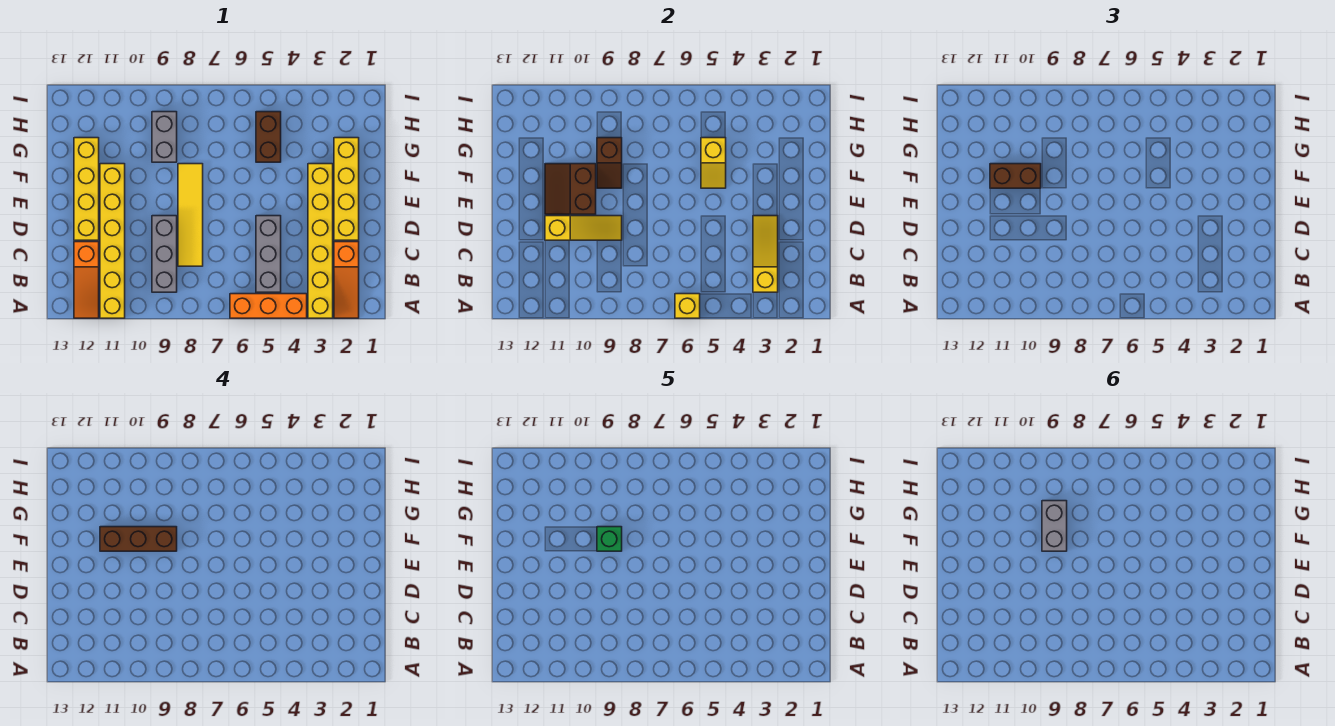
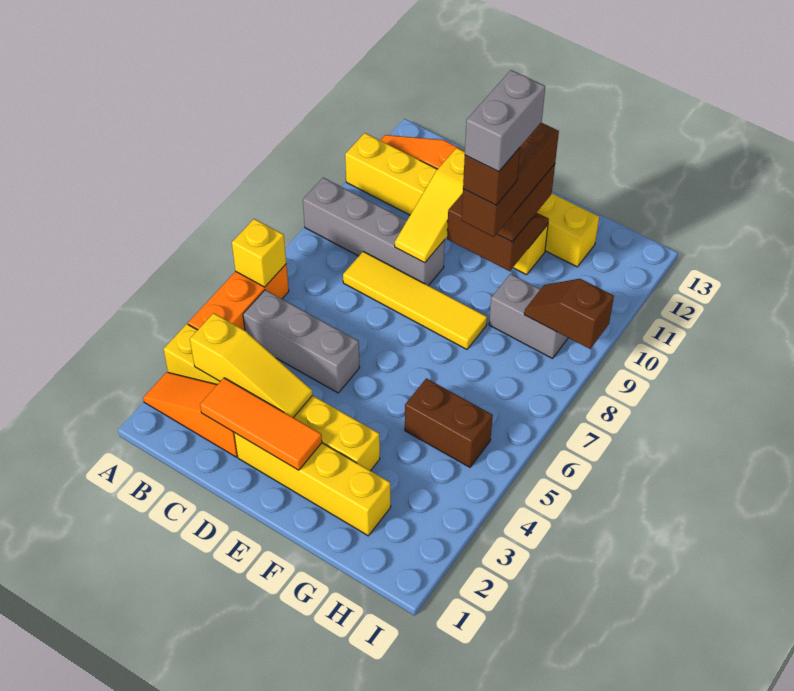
grey brick B9:D9 level 1 -> grey brick A9:D9 level 1
none -> orange tile C2:E2 level 2
yellow slope F5:G5 level 2 top G -> none
brown slope F9:G9 level 2 top G -> brown slope H9:I9 level 2 top I
green brick F9 level 5 -> brown brick F9 level 5
grey brick F9:G9 level 6 -> grey brick F9:F10 level 6

